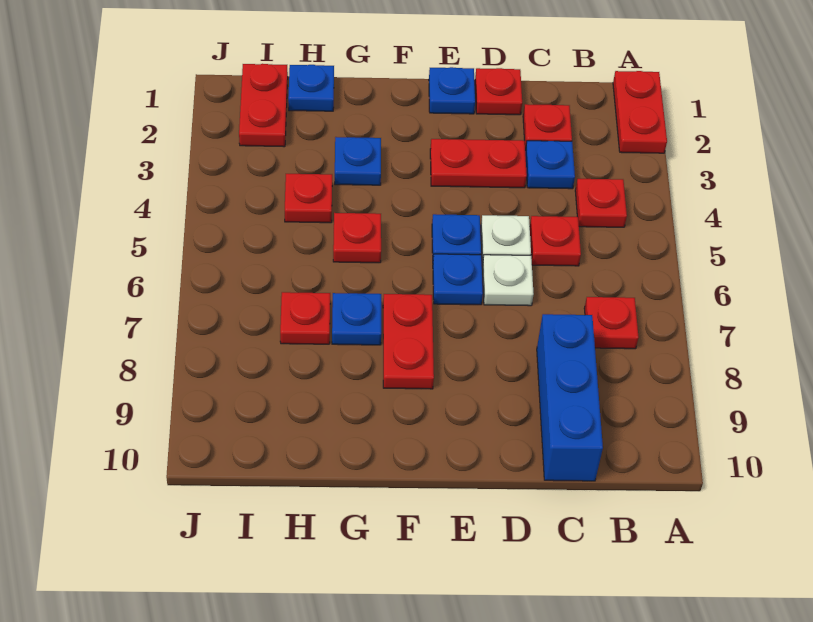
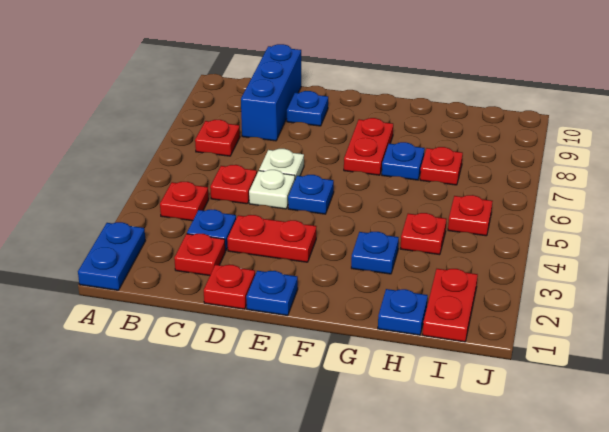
red plate A1:A2 level 1 -> blue plate A1:A2 level 1
blue plate E6 level 1 -> blue plate D9 level 1
red plate G5 level 1 -> red plate I5 level 1

